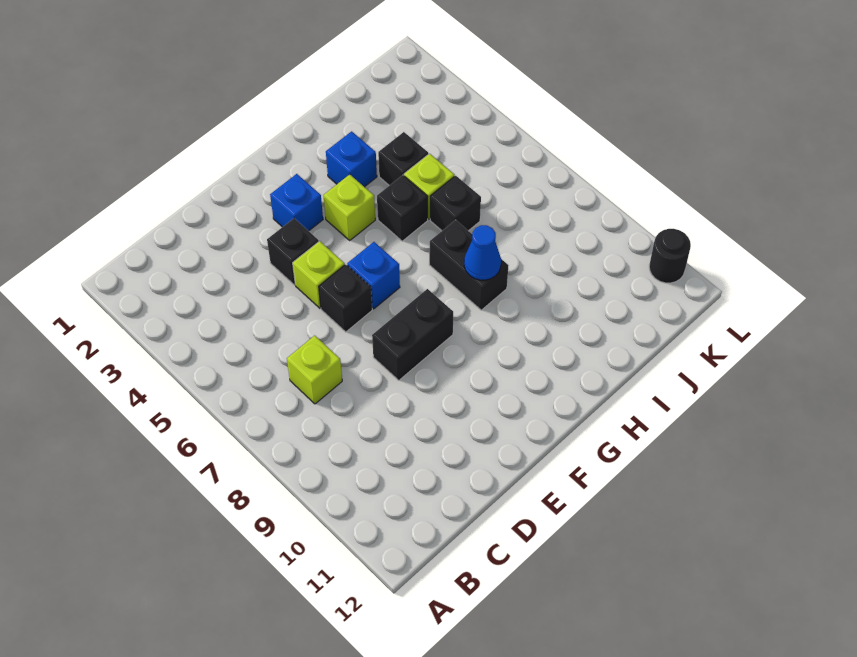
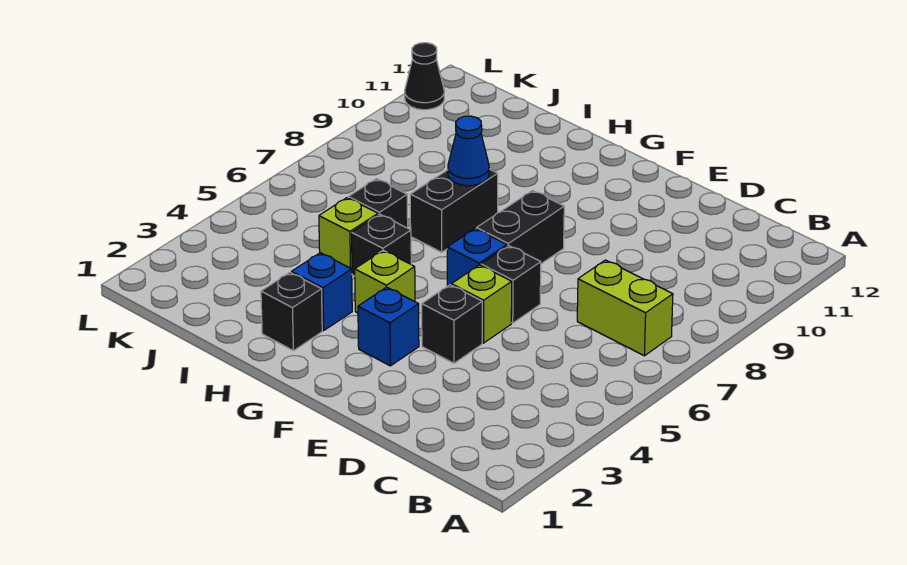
lime brick C7 level 1 -> lime brick B7:C7 level 1
black brick E8:F8 level 1 -> black brick F7:F8 level 1
black brick I4 level 1 -> black brick H2 level 1
black round brick L11 level 1 -> black cone L11 level 1

